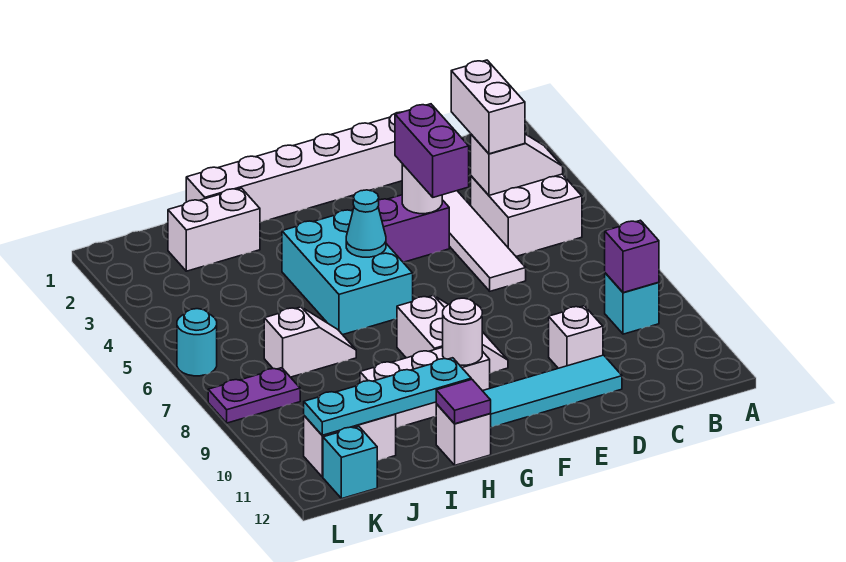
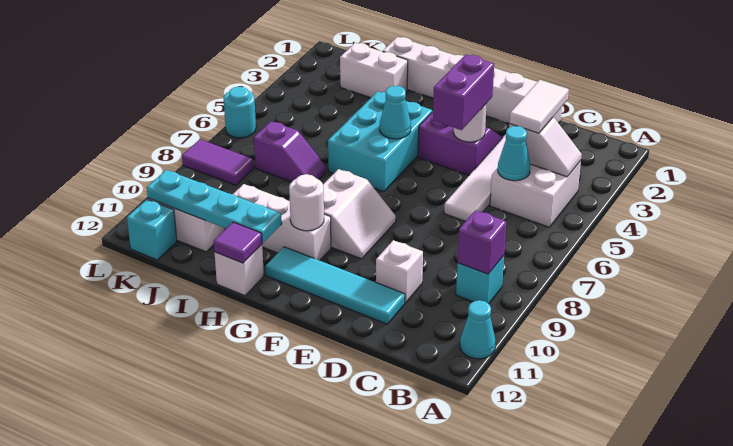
none -> cyan cone A11 level 1
white brick C3:C4 level 3 -> white tile C3:C4 level 3
none -> cyan cone C5 level 2
white slope I7:J7 level 1 top J -> purple slope I7:J7 level 1 top J
purple plate K8:L8 level 1 -> purple tile K8:L8 level 1

